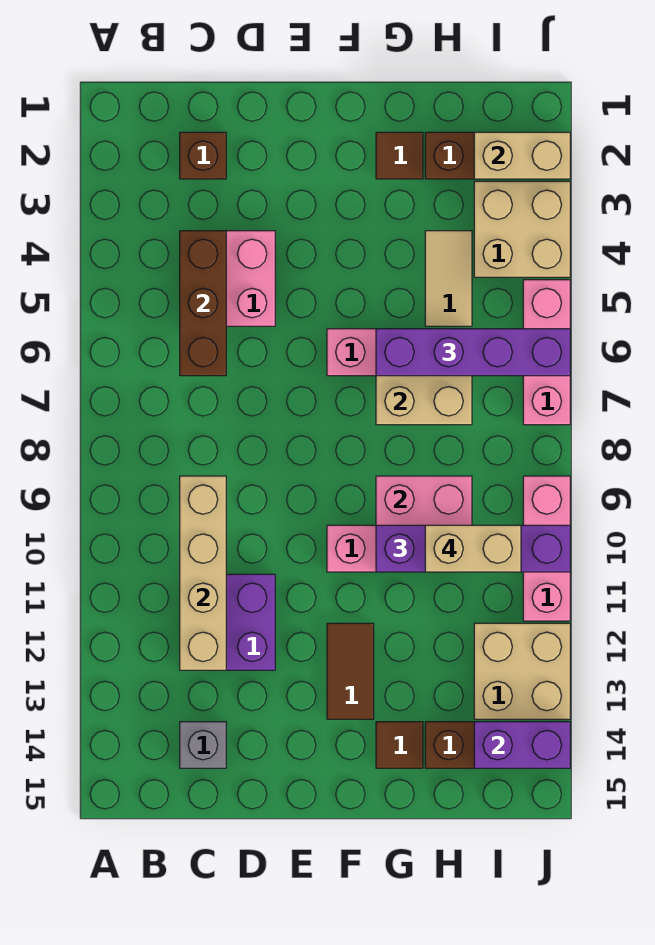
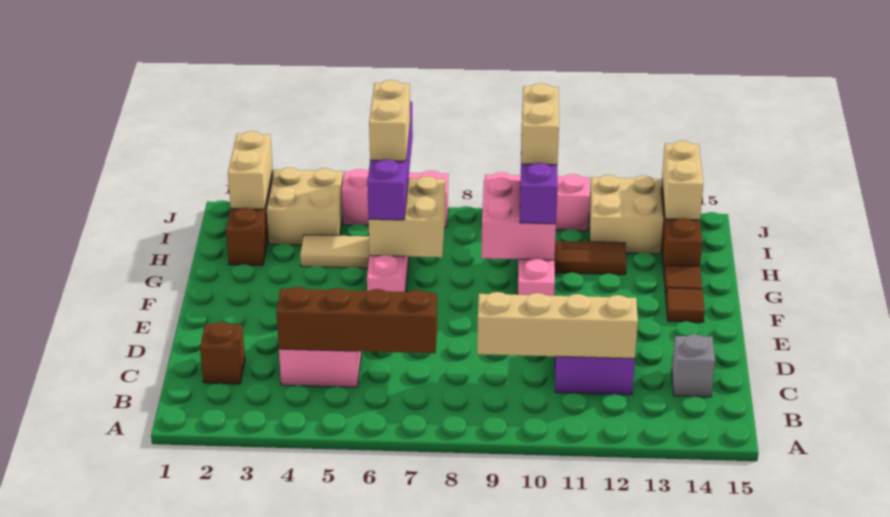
brown brick C4:C6 level 2 -> brown brick C4:C7 level 2
brown tile F12:F13 level 1 -> brown tile H11:H12 level 1
brown tile G2 level 1 -> brown tile F14 level 1
none -> tan brick H6:I6 level 4
purple brick I14:J14 level 2 -> tan brick I14:J14 level 2

